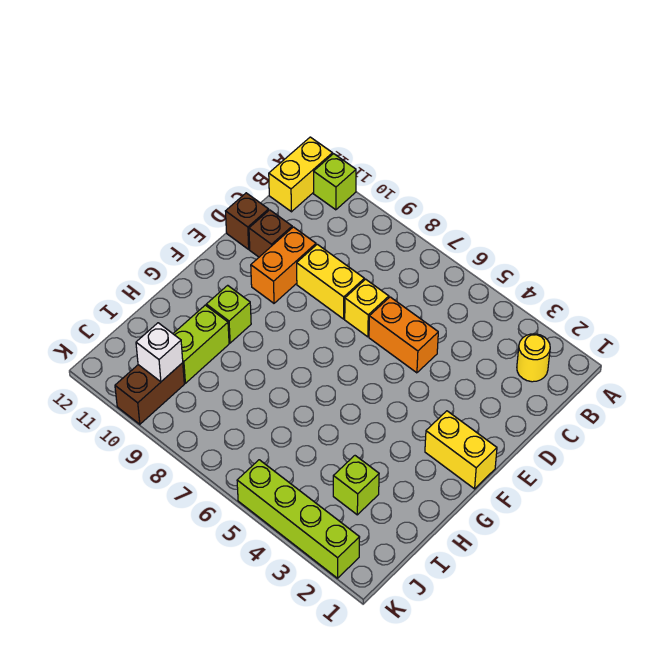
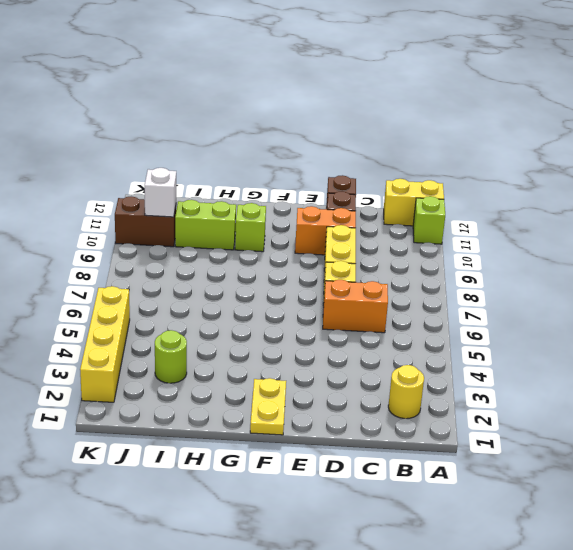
orange brick D5:D6 level 1 -> orange brick C6:D6 level 1
yellow brick F1:F2 level 1 -> yellow plate F1:F2 level 1
lime brick I3 level 1 -> lime round brick I3 level 1
lime brick K2:K5 level 1 -> yellow brick K2:K5 level 1

